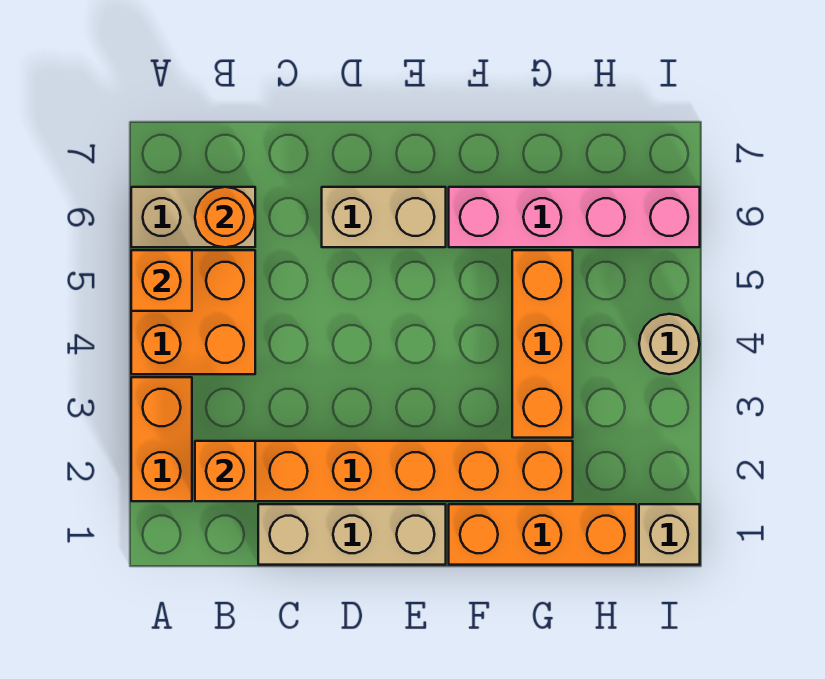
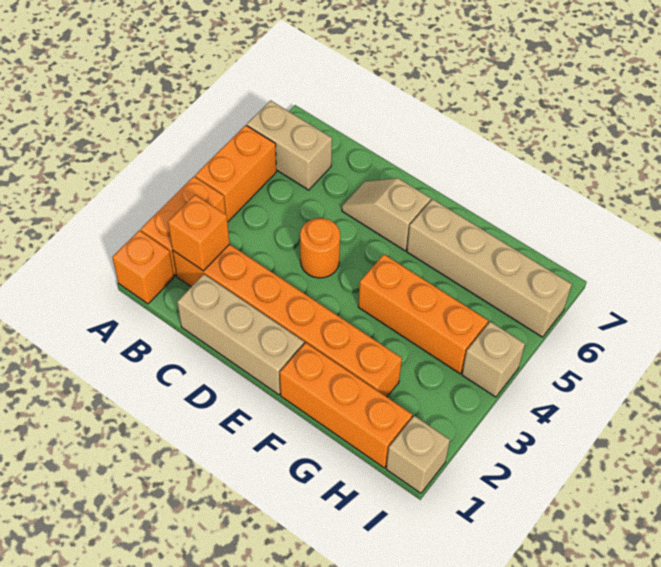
orange brick A4:B5 level 1 -> orange brick A4:A5 level 1
orange brick A5 level 2 -> orange brick A1 level 1
orange round brick B6 level 2 -> orange round brick D4 level 1
tan brick D6:E6 level 1 -> tan slope D6:E6 level 1 top E
pink brick F6:I6 level 1 -> tan brick F6:I6 level 1
orange brick G3:G5 level 1 -> orange brick F4:H4 level 1
tan round brick I4 level 1 -> tan brick I4 level 1

